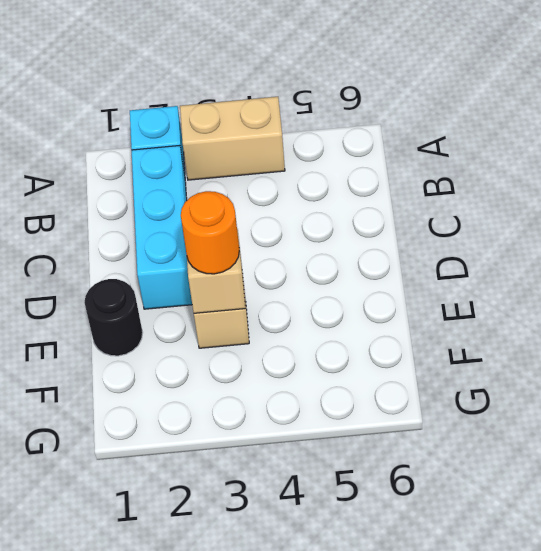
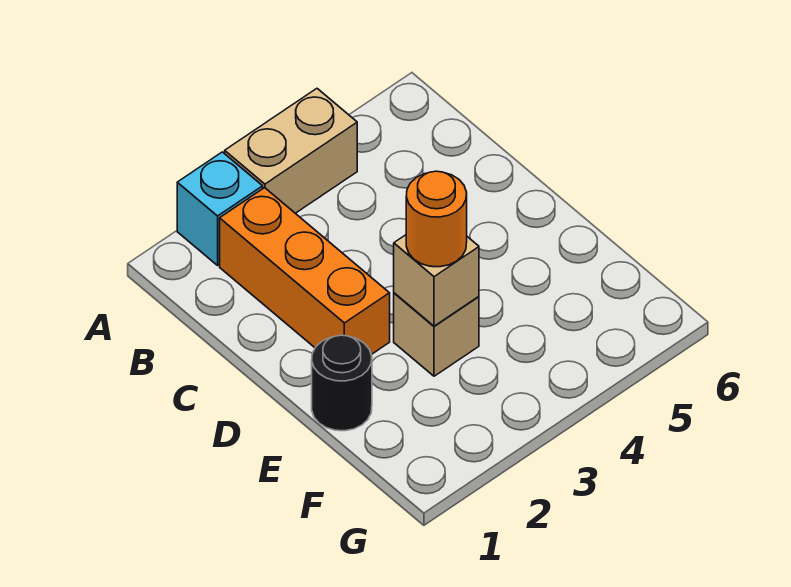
cyan brick B2:D2 level 1 -> orange brick B2:D2 level 1

